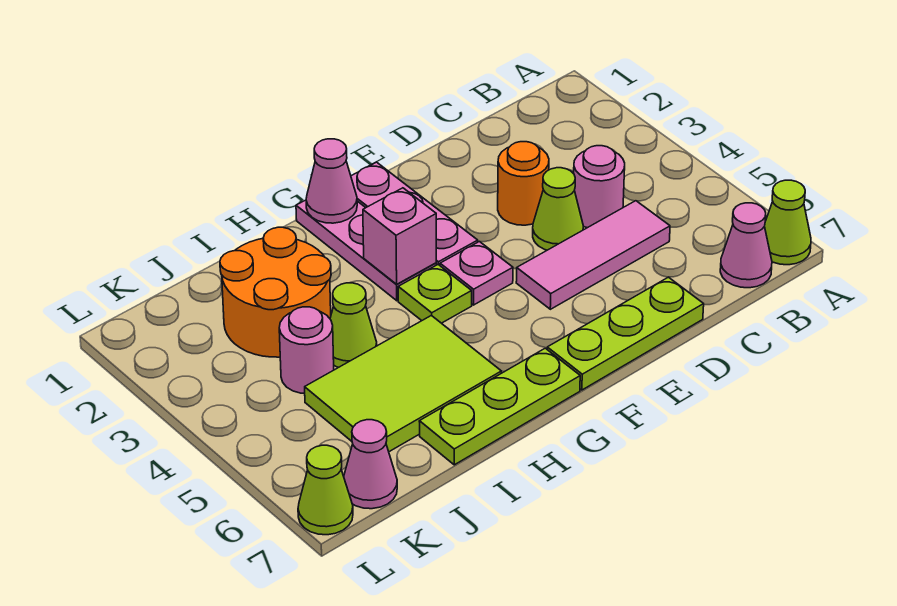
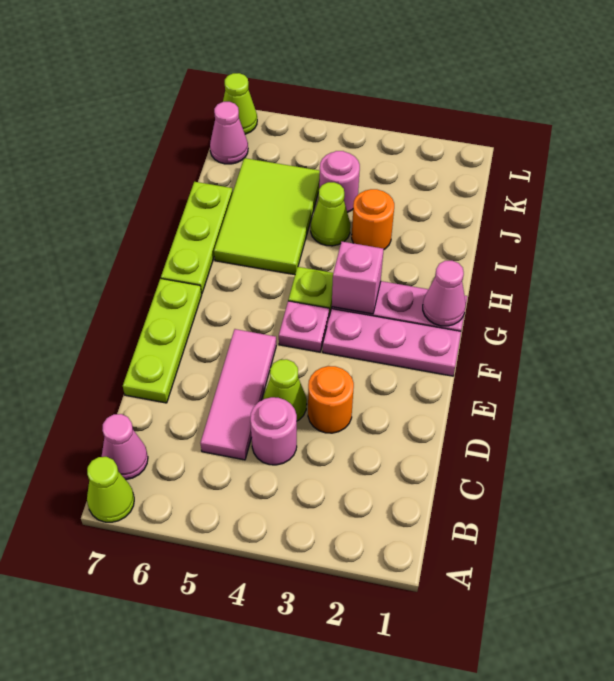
orange round brick I2:J3 level 1 -> orange round brick I3 level 1

